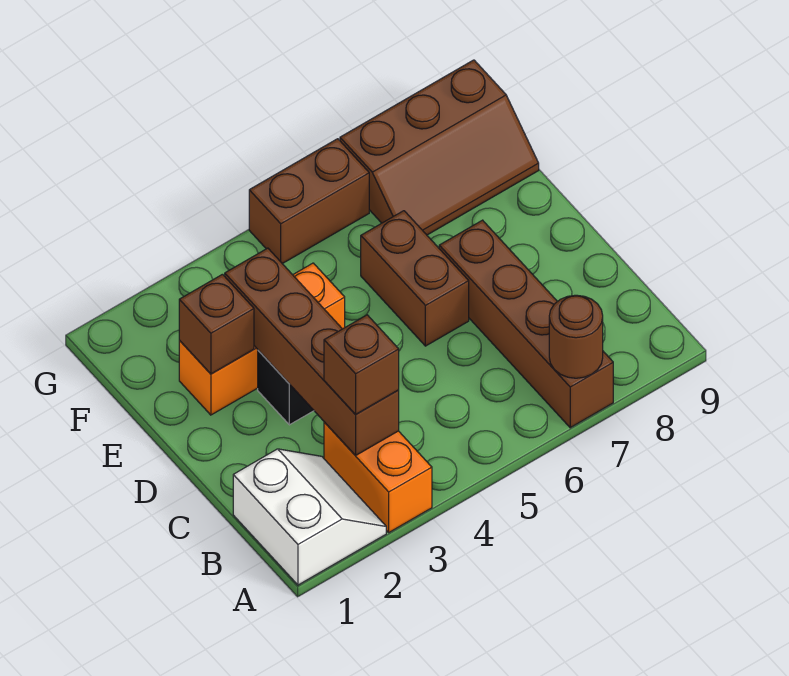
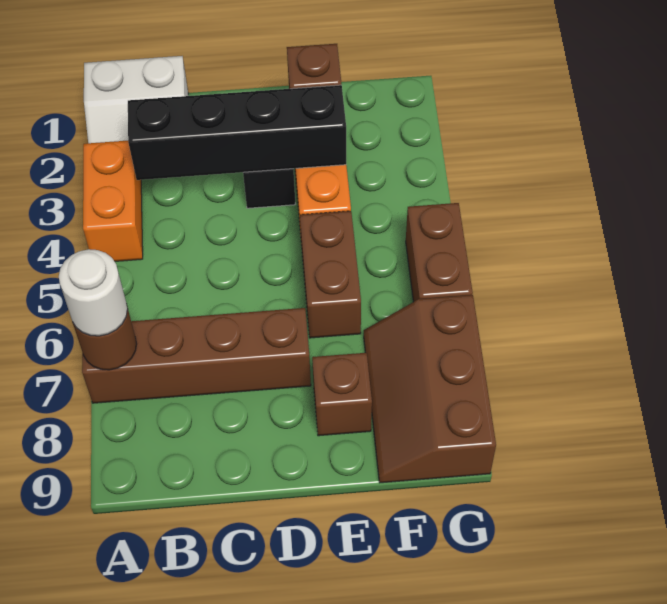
orange brick A3:B3 level 1 -> orange brick A3:A4 level 1
none -> white round brick A7 level 3
brown brick B3:E3 level 2 -> black brick B3:E3 level 2
brown brick B3 level 3 -> brown brick E8 level 1
brown brick D6:E6 level 1 -> brown brick E5:E6 level 1

